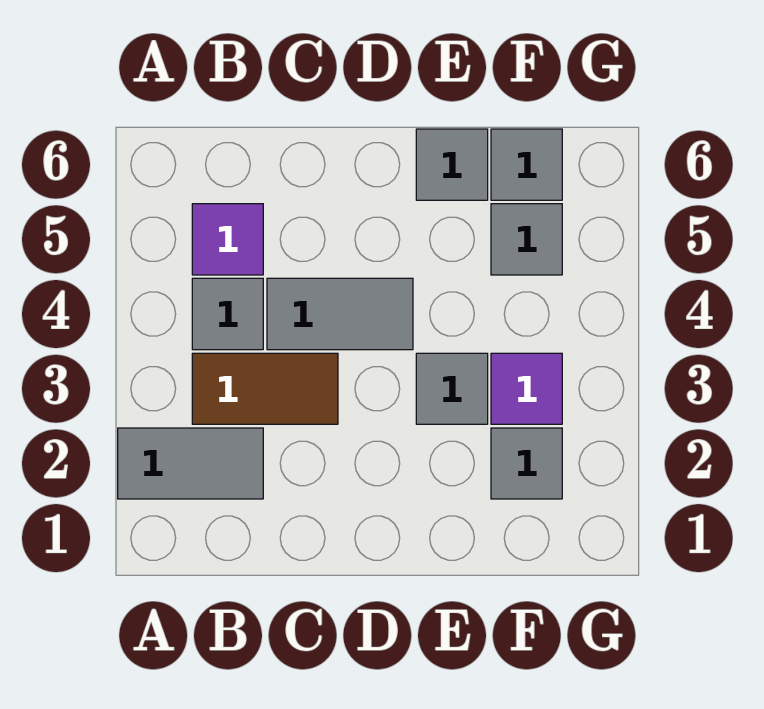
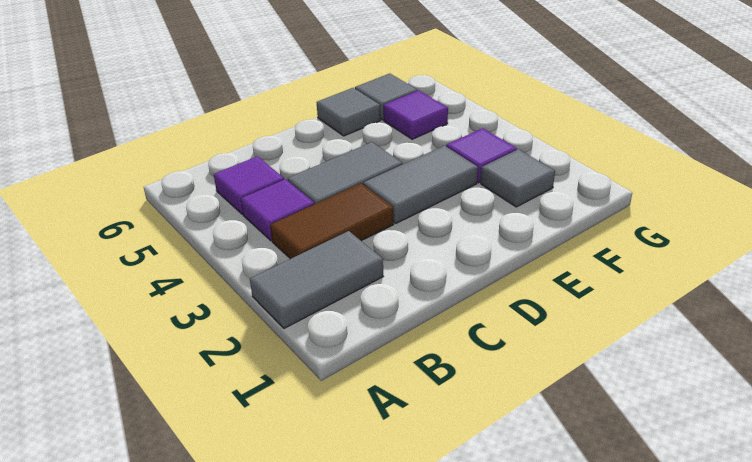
grey tile B4 level 1 -> purple tile B4 level 1
grey tile E3 level 1 -> grey tile D3:E3 level 1
grey tile F5 level 1 -> purple tile F5 level 1

